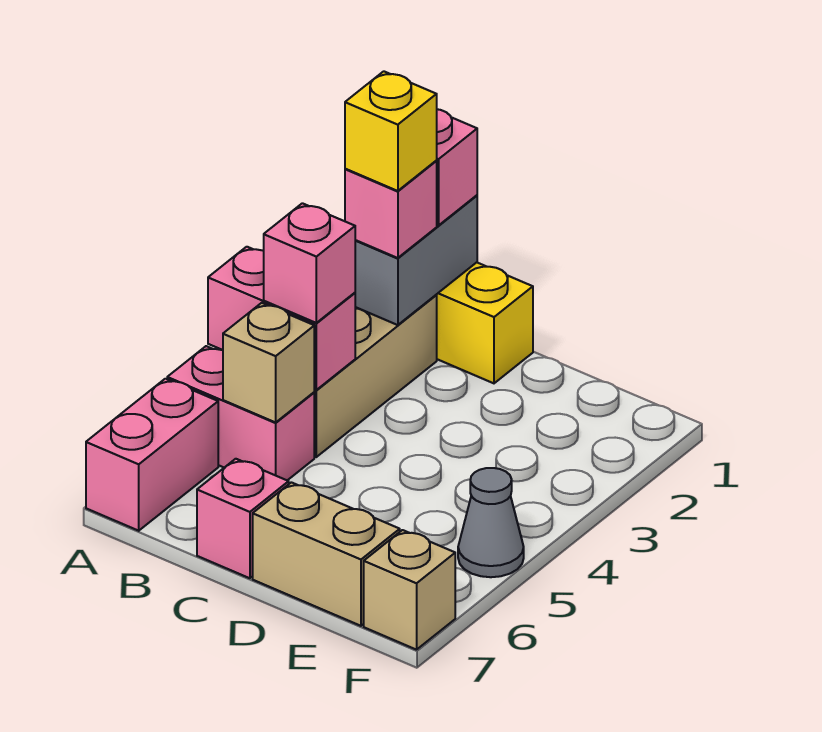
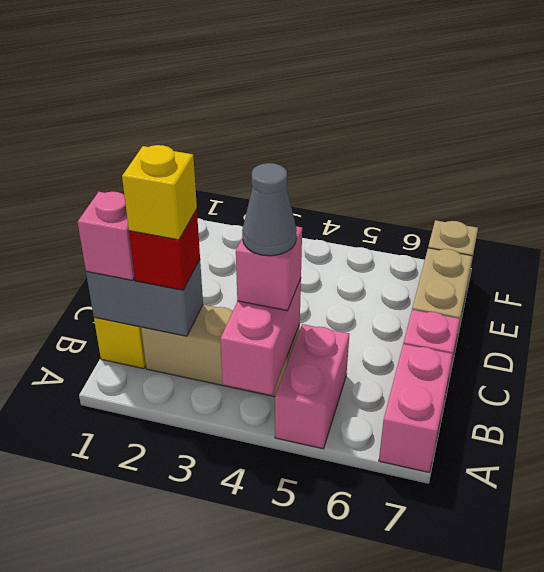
pink brick A6:A7 level 1 -> pink brick A7:B7 level 1
pink brick B2 level 3 -> red brick B2 level 3
tan brick B5 level 2 -> none
grey cone F5 level 1 -> grey cone B4 level 4

